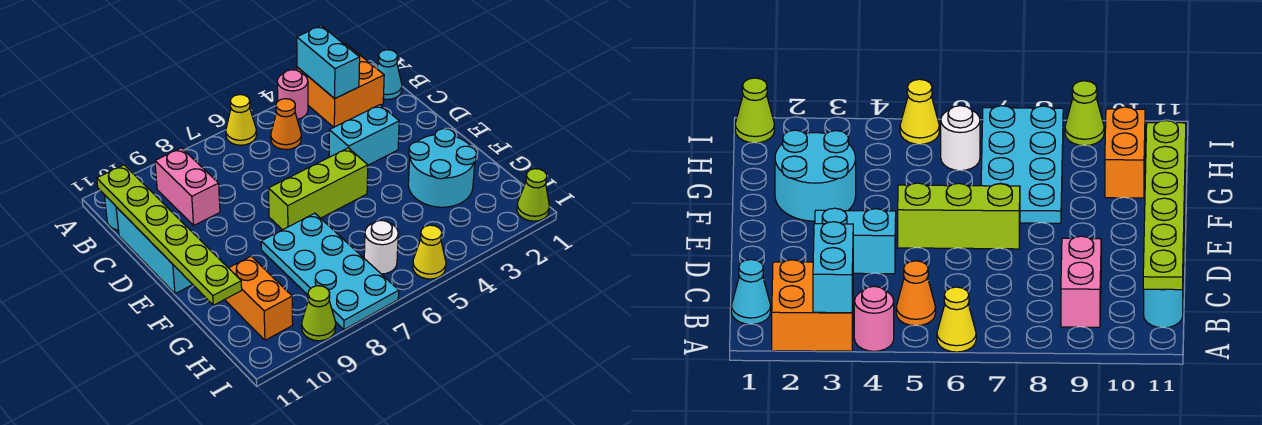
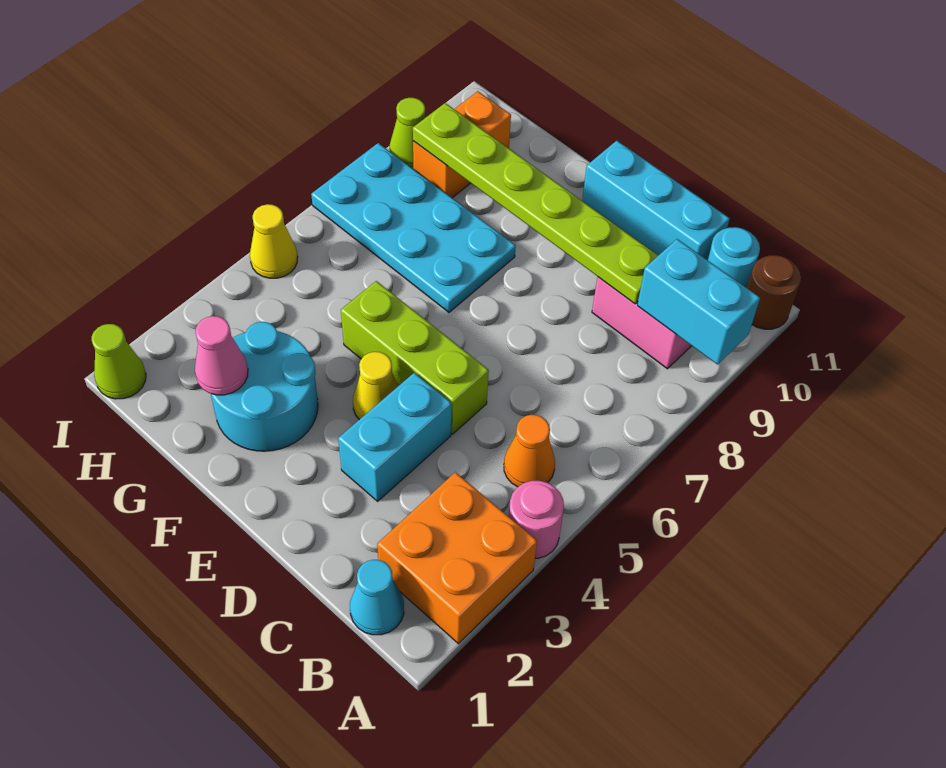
cyan brick A3:B3 level 2 -> cyan brick A9:B9 level 2
yellow cone A6 level 1 -> yellow cone E4 level 1
none -> brown round brick A11 level 1
lime plate B11:G11 level 2 -> lime plate C9:H9 level 2
lime brick E5:E7 level 1 -> lime brick D5:F5 level 1
none -> pink cone G2 level 2
orange brick G10:H10 level 1 -> orange brick H9:H10 level 1
white round brick H6 level 1 -> none

